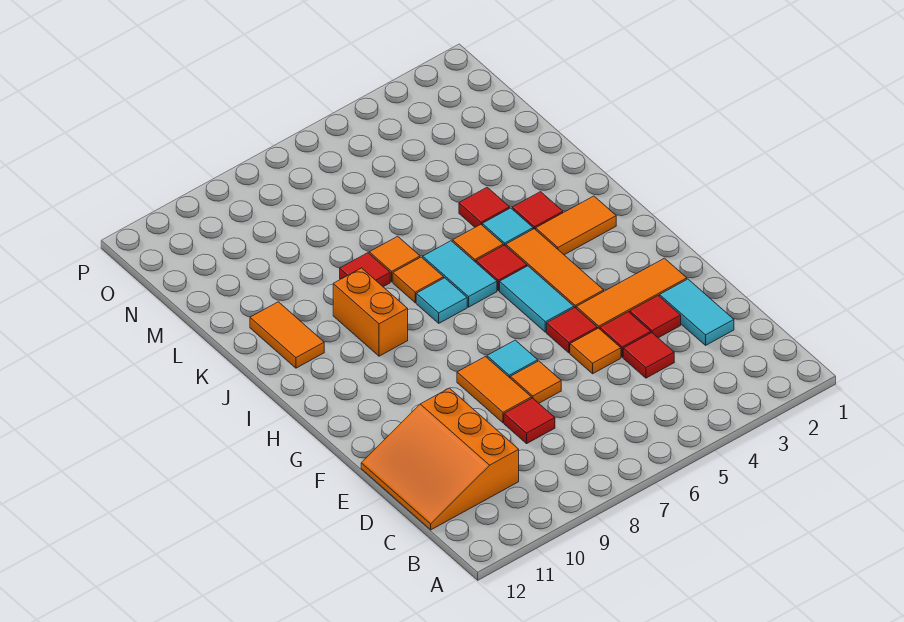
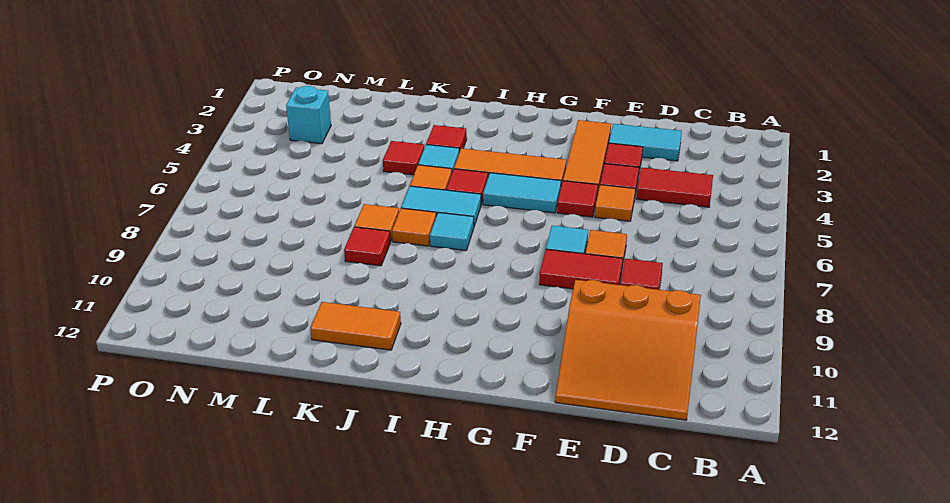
red tile D4 level 1 -> red tile C4:D4 level 1
orange tile E8:F8 level 1 -> red tile E8:F8 level 1
orange tile I2:I3 level 1 -> none
orange brick I9:J9 level 1 -> none
none -> cyan brick N3 level 1

